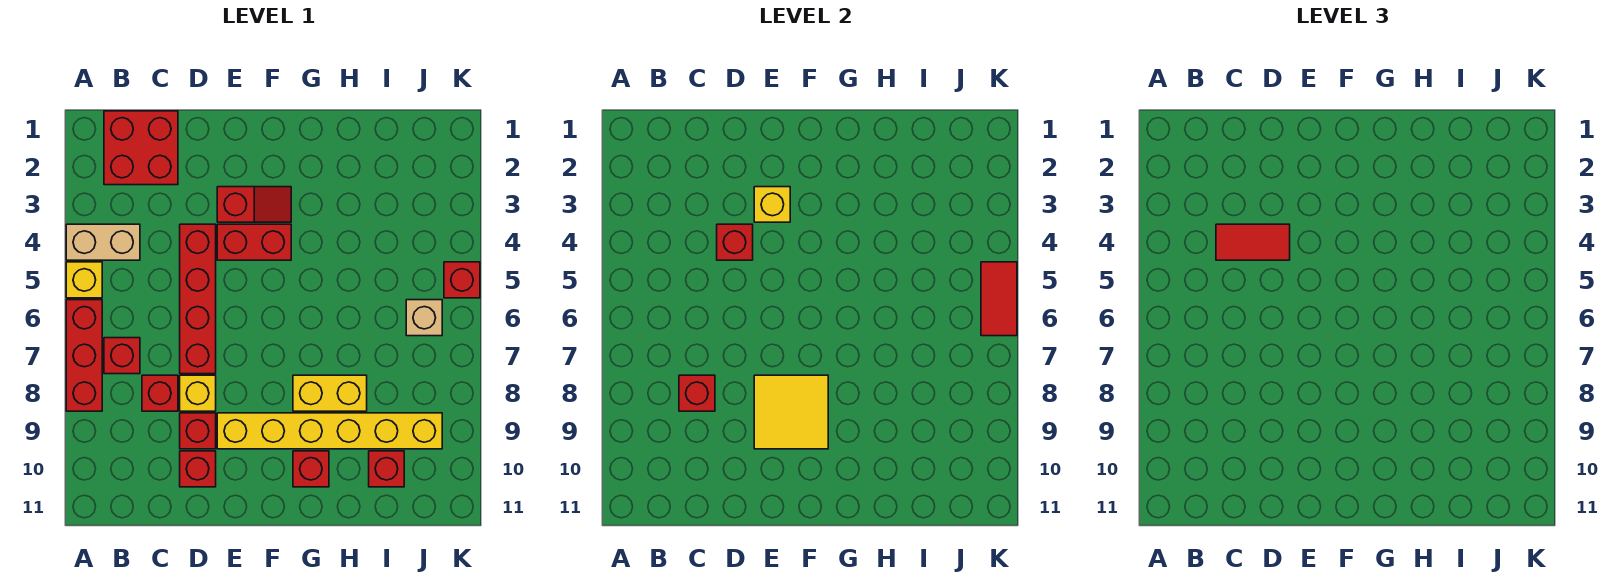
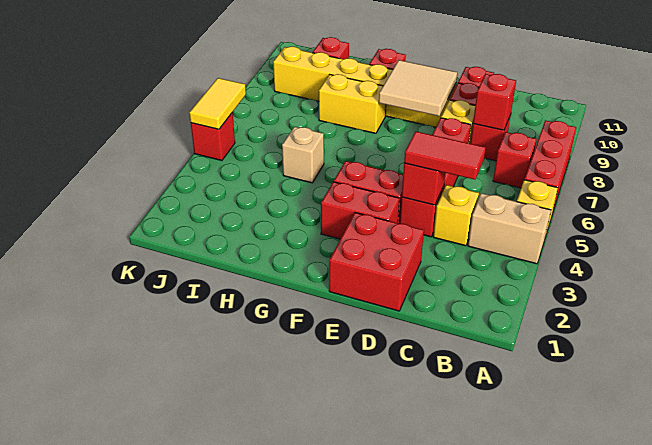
red brick B1:C2 level 1 -> red brick D1:E2 level 1
red slope E3:F3 level 1 top E -> red brick E3:F3 level 1
yellow brick E3 level 2 -> yellow brick C4 level 1
yellow tile E8:F9 level 2 -> tan tile E8:F9 level 2
tan brick J6 level 1 -> tan brick H5 level 1
red tile K5:K6 level 2 -> yellow tile K5:K6 level 2

